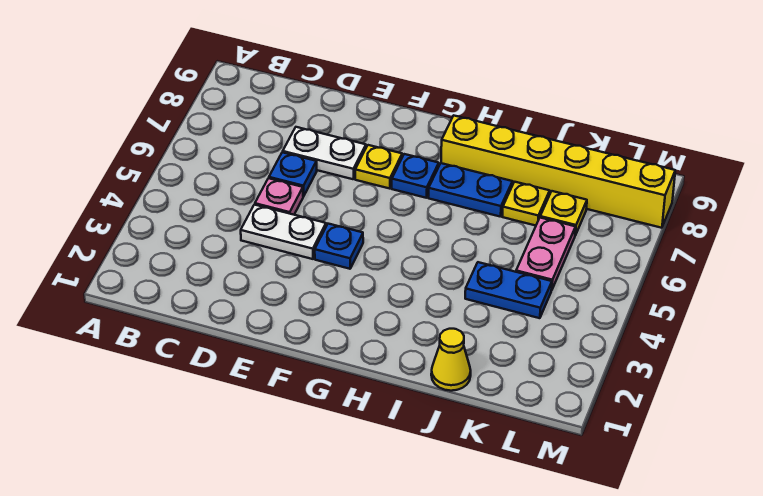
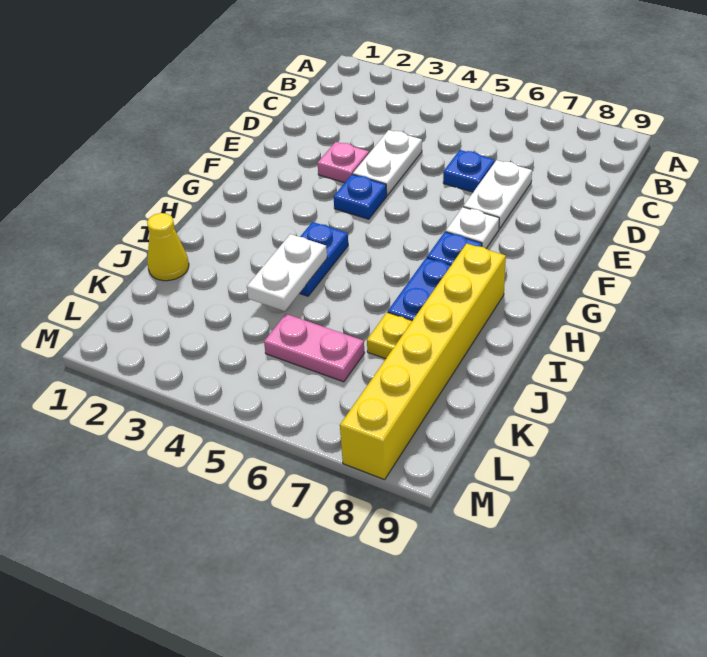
pink plate D5 level 1 -> pink plate E3 level 1
yellow plate F7 level 1 -> white plate F7 level 1
none -> white plate I4:J4 level 2
blue plate J4:K4 level 1 -> blue plate H4:I4 level 1
yellow plate K7 level 1 -> none

